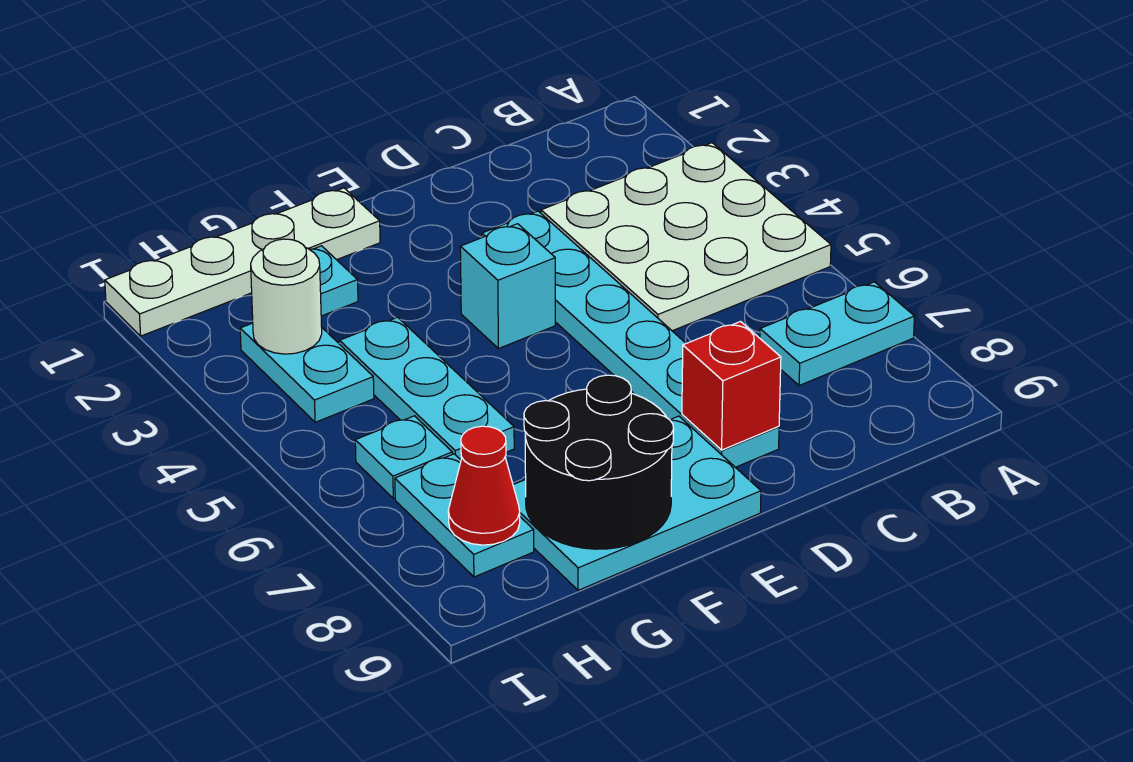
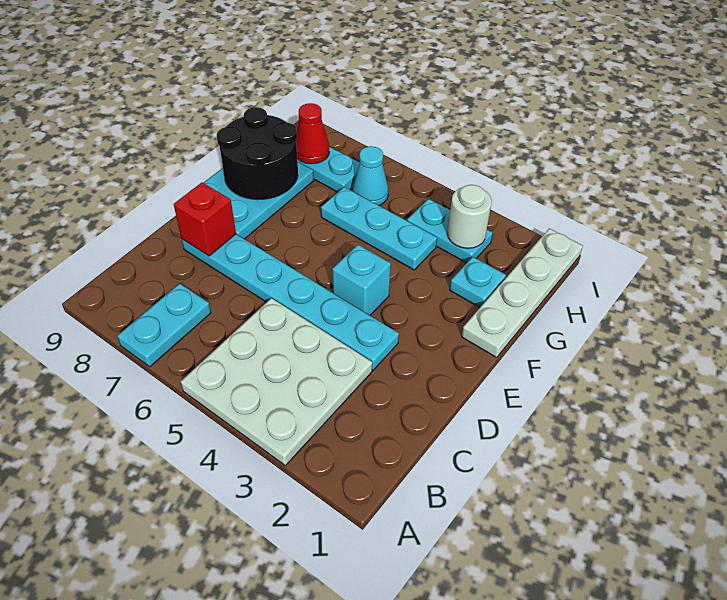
cyan plate H6 level 1 -> cyan cone H6 level 1

